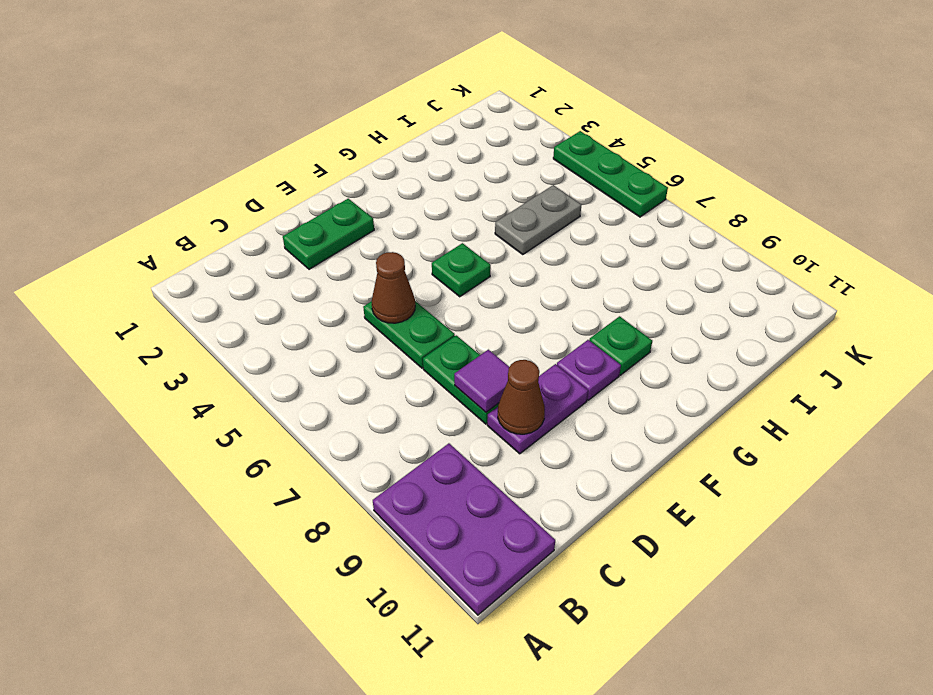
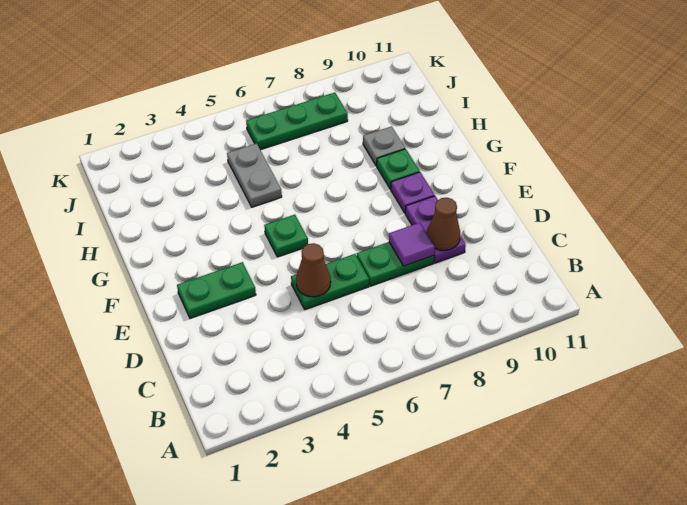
purple plate A9:B11 level 1 -> none
green plate D2:E2 level 1 -> green plate E2:E3 level 1
none -> grey plate H9 level 1
green plate K4:K6 level 1 -> green plate J6:J8 level 1

